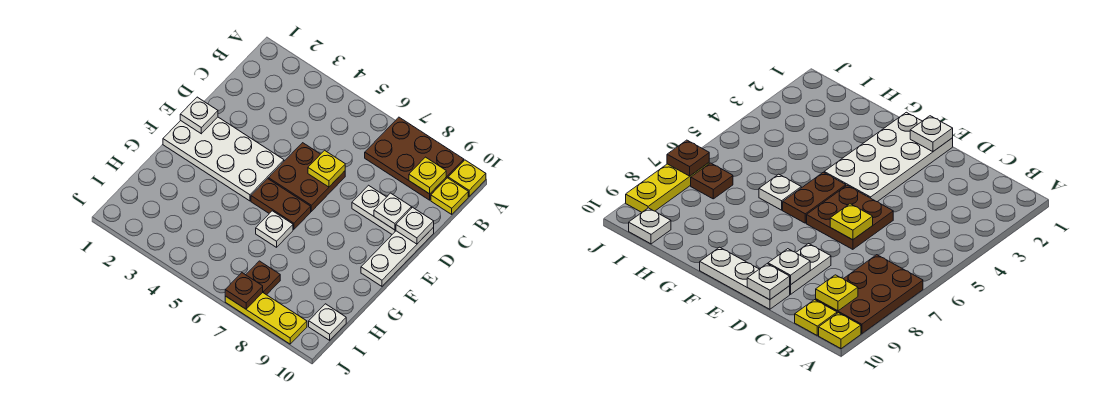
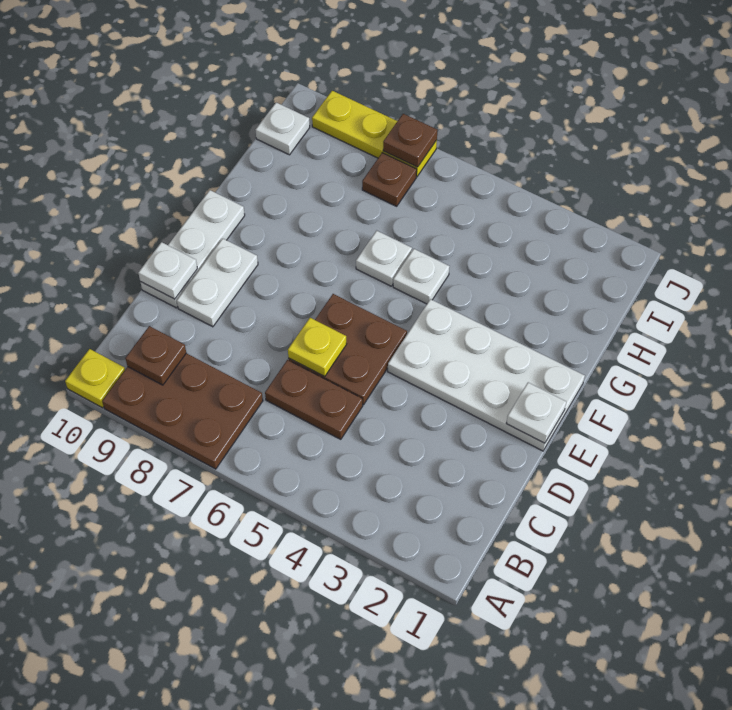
yellow plate B9 level 2 -> brown plate B9 level 2
yellow plate B10 level 1 -> none
white plate D8:D9 level 1 -> white plate D9:E9 level 1
white plate D9 level 2 -> white plate G5 level 1
brown plate F5:F6 level 1 -> brown plate C5:C6 level 1

